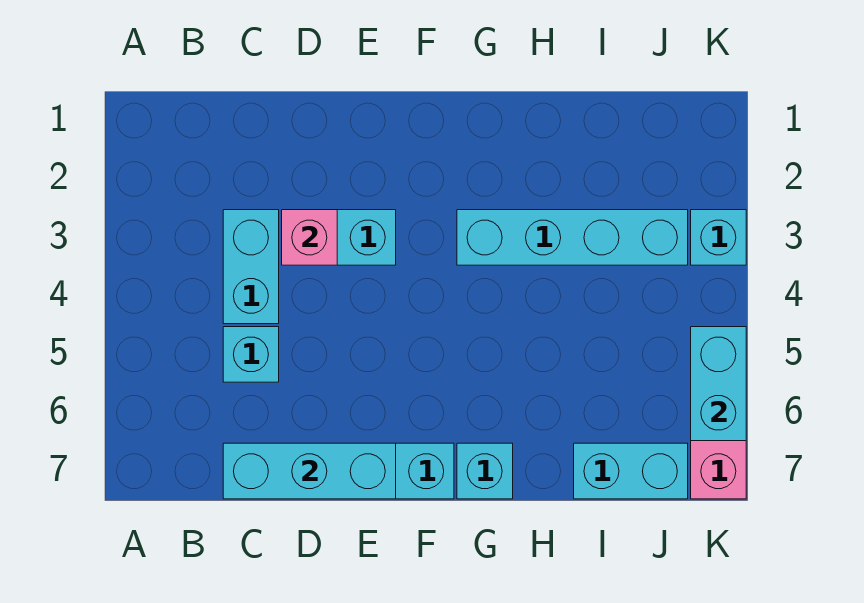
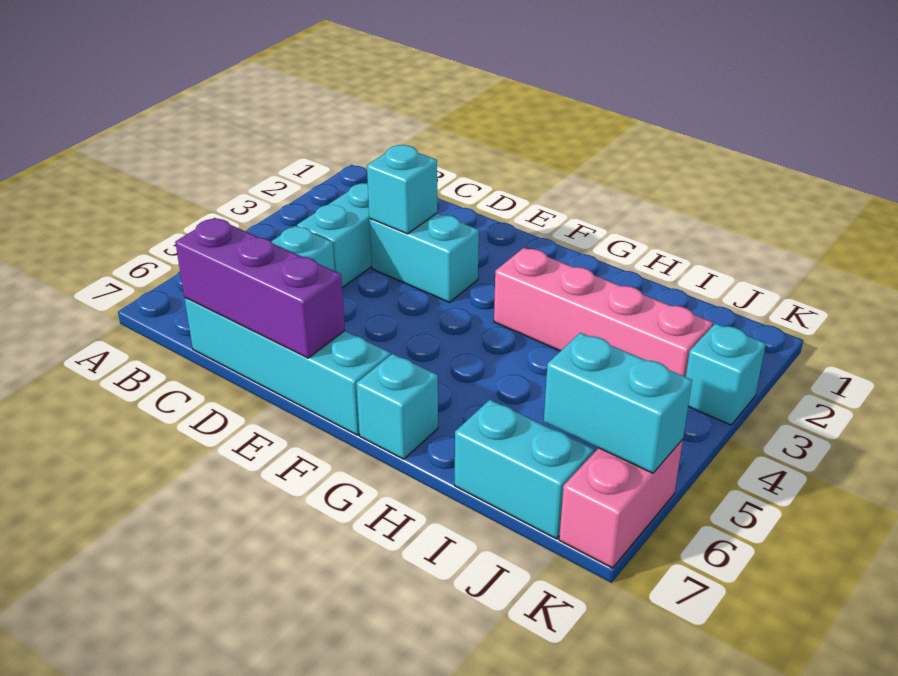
cyan brick C7:E7 level 2 -> purple brick C7:E7 level 2
pink brick D3 level 2 -> cyan brick D3 level 2
cyan brick G3:J3 level 1 -> pink brick G3:J3 level 1
cyan brick K5:K6 level 2 -> cyan brick J6:K6 level 2

